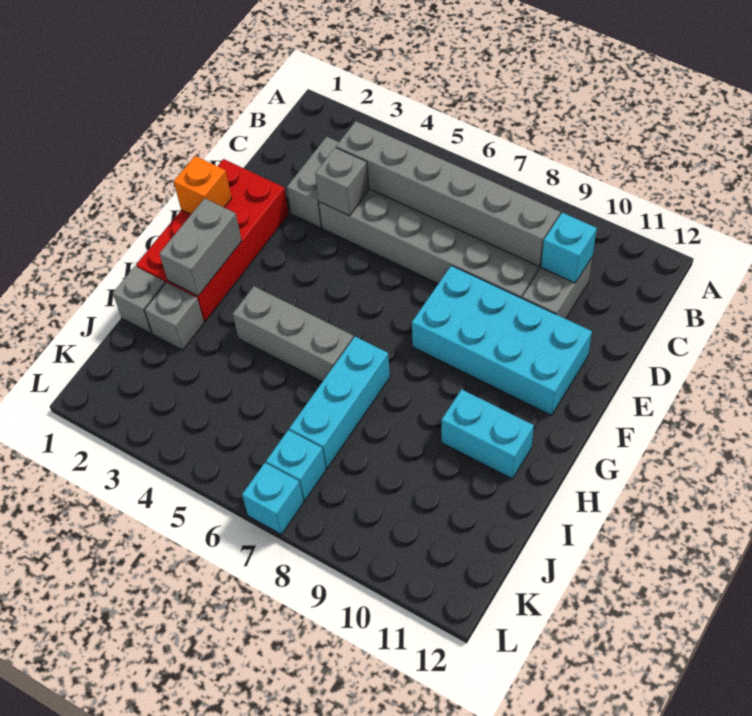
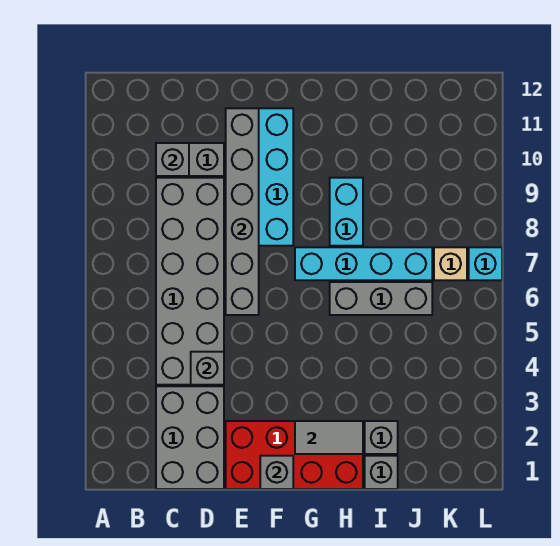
grey brick C3:D3 level 1 -> grey brick C1:D3 level 1
grey brick C4:C9 level 2 -> grey brick E6:E11 level 2
cyan brick C10 level 2 -> grey brick C10 level 2
orange brick F1 level 2 -> grey brick F1 level 2
grey brick G2:H2 level 2 -> grey tile G2:H2 level 2
grey brick H4:H6 level 1 -> grey brick H6:J6 level 1
cyan brick H7:J7 level 1 -> cyan brick G7:J7 level 1
cyan brick H10:H11 level 1 -> cyan brick H8:H9 level 1
cyan brick K7 level 1 -> tan brick K7 level 1

